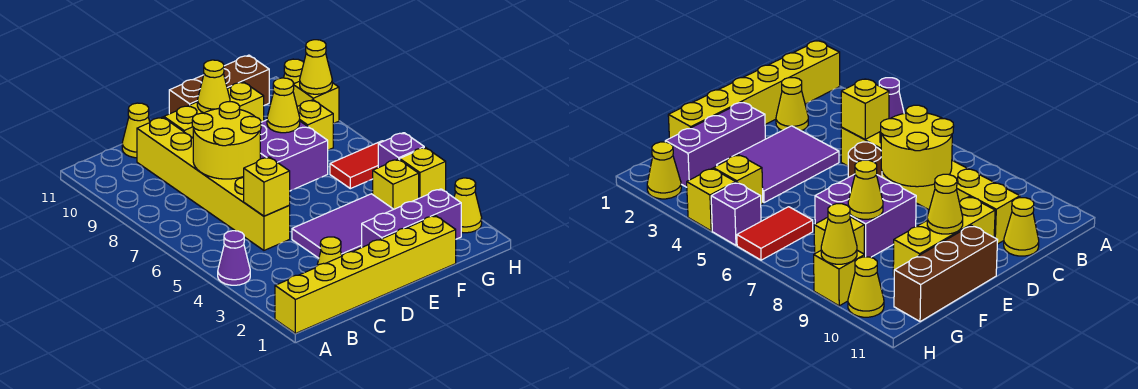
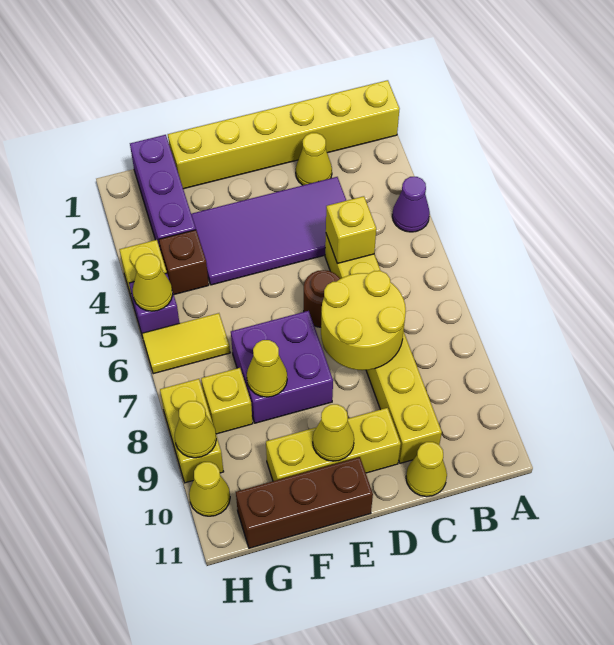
purple tile D3:F4 level 1 -> purple tile C3:F4 level 1
purple brick E2:G2 level 1 -> purple brick G1:G3 level 1
yellow brick G4 level 1 -> brown brick G4 level 1
red tile G6:H6 level 1 -> yellow tile G6:H6 level 1
yellow cone H2 level 1 -> yellow cone H5 level 2
yellow brick H9 level 1 -> yellow brick H8:H9 level 1

